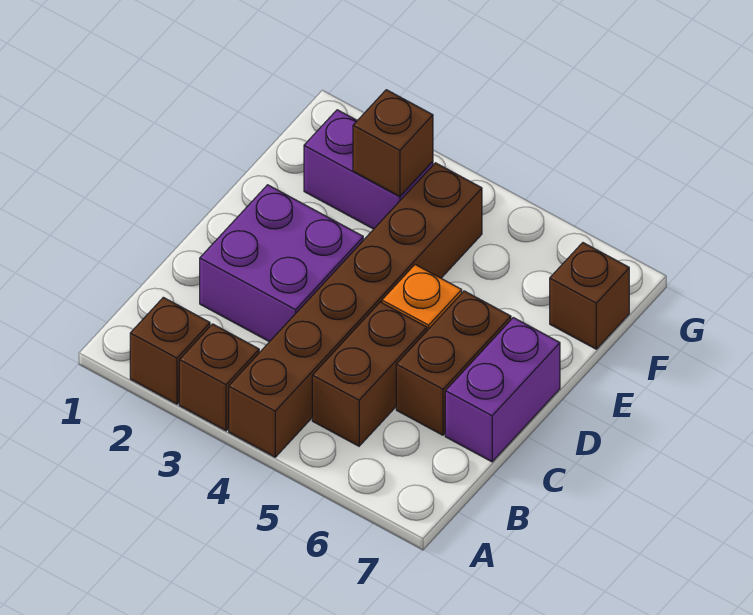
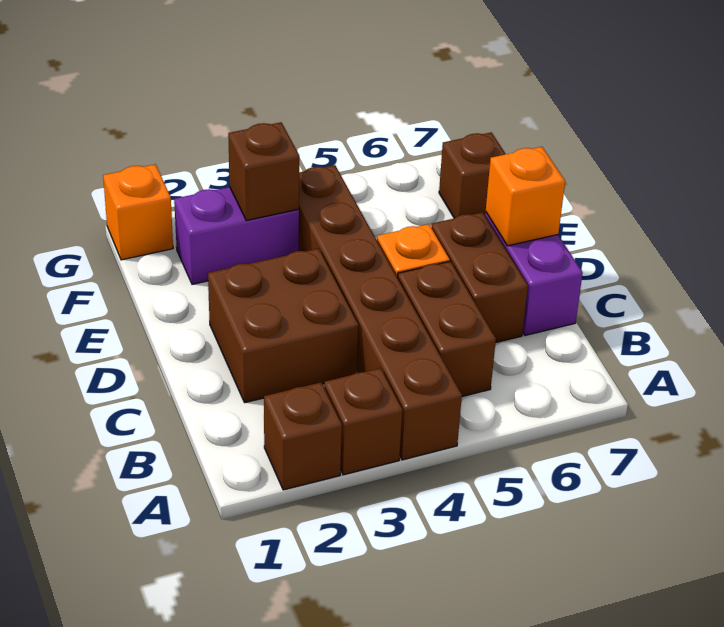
purple brick C2:D3 level 1 -> brown brick C2:D3 level 1
none -> orange brick D7 level 2
none -> orange brick G1 level 1

